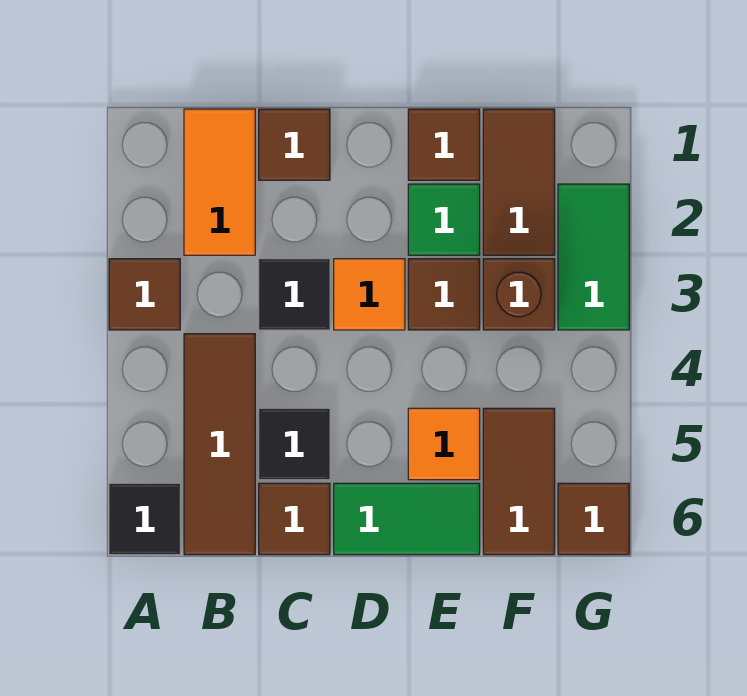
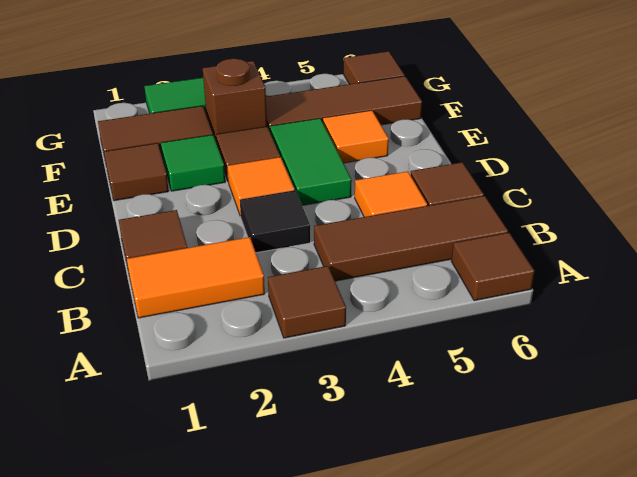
black tile A6 level 1 -> brown tile A6 level 1
black tile C5 level 1 -> orange tile C5 level 1
green tile D6:E6 level 1 -> green tile D4:E4 level 1
brown tile F5:F6 level 1 -> brown tile F4:F6 level 1

